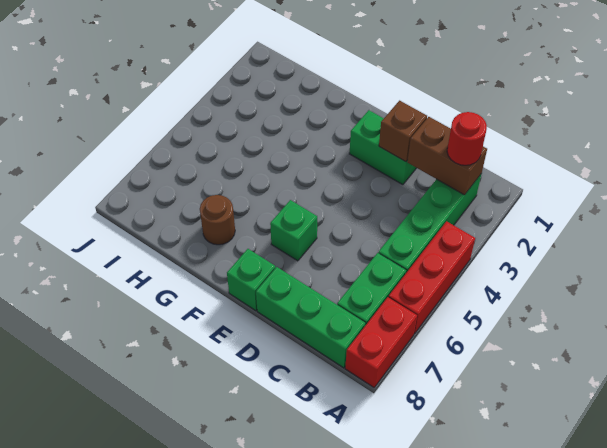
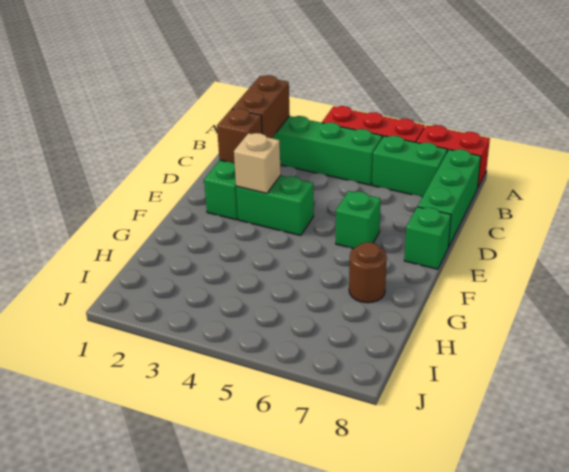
red round brick B2 level 3 -> none
none -> green brick E3:E4 level 1
none -> tan brick E3 level 2

